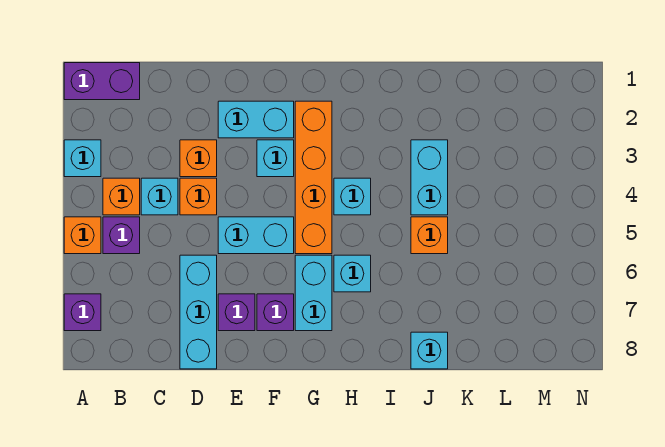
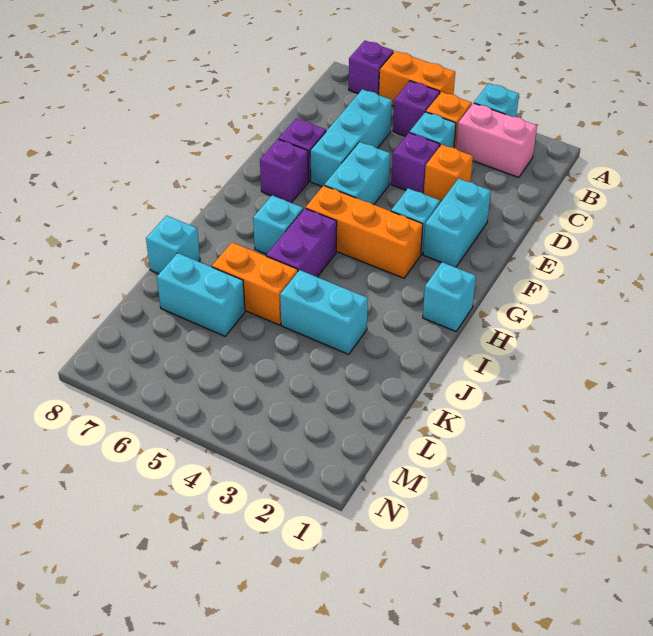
purple brick A1:B1 level 1 -> purple brick H5:I5 level 1
orange brick A5 level 1 -> orange brick A5:A6 level 1
none -> pink brick B2:B3 level 1
orange brick D4 level 1 -> purple brick D4 level 1
cyan brick D6:D8 level 1 -> cyan brick C6:E6 level 1
orange brick G2:G5 level 1 -> orange brick G3:G5 level 1
cyan brick G6:G7 level 1 -> cyan brick K6:K7 level 1
cyan brick H4 level 1 -> cyan brick H1 level 1
orange brick J5 level 1 -> orange brick J5:J6 level 1

